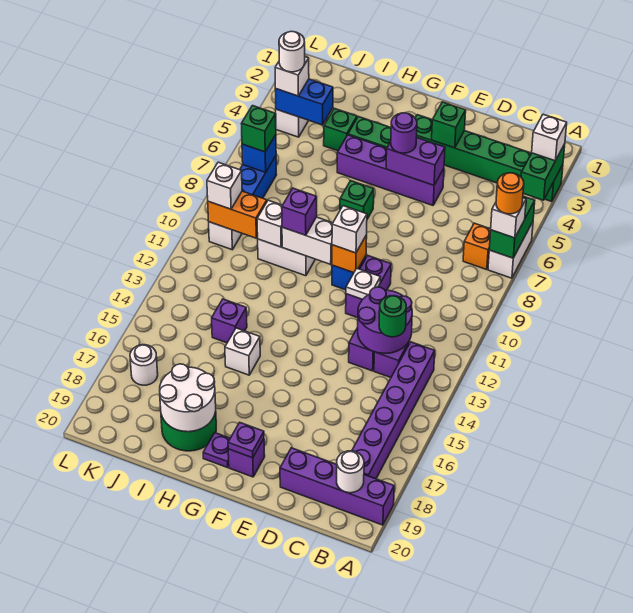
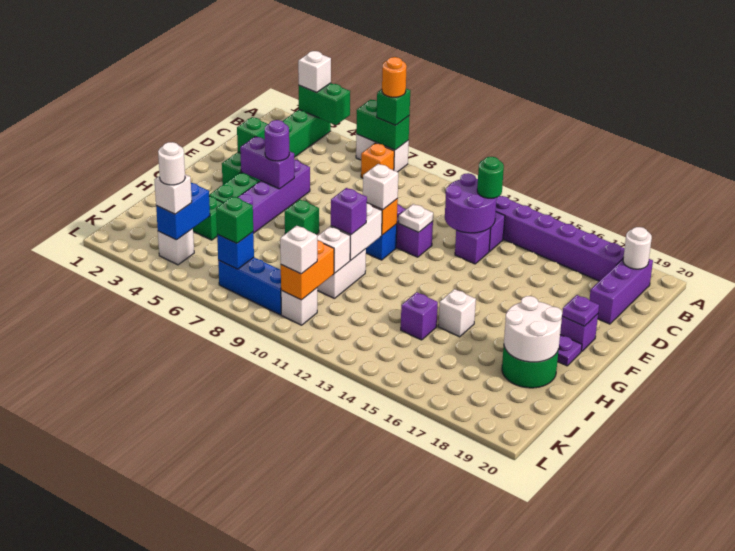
white brick A7 level 3 -> green brick A7 level 3
purple brick A19:D19 level 1 -> purple brick B19:D19 level 1
purple brick E5:F5 level 2 -> purple brick F4:F5 level 2
white round brick K17 level 1 -> none

